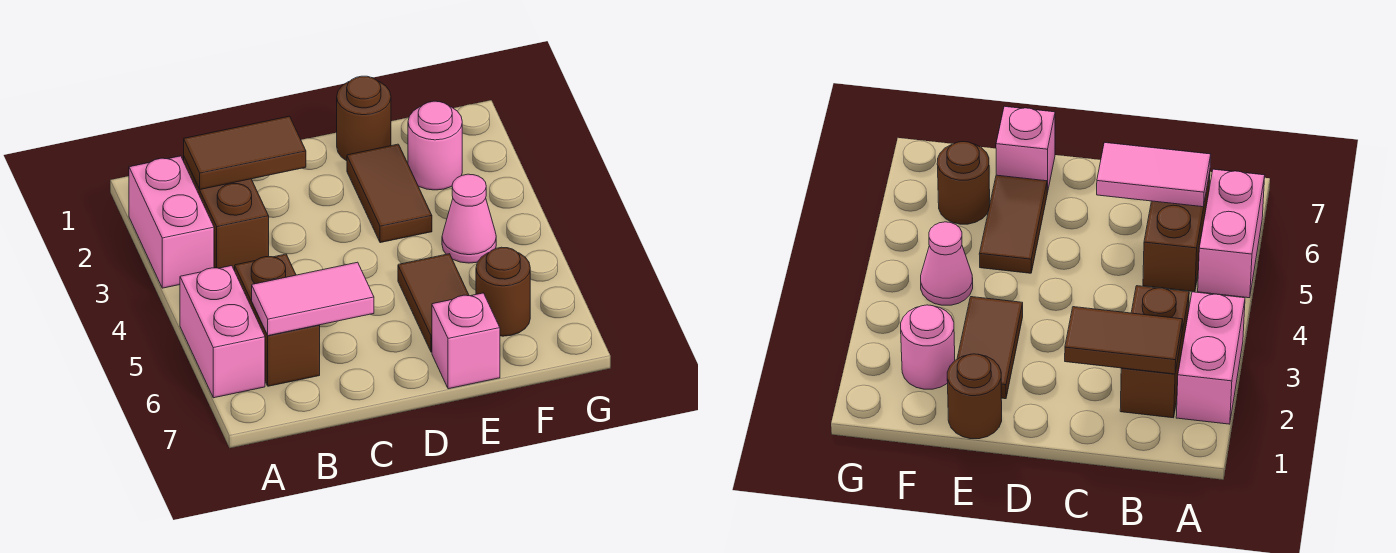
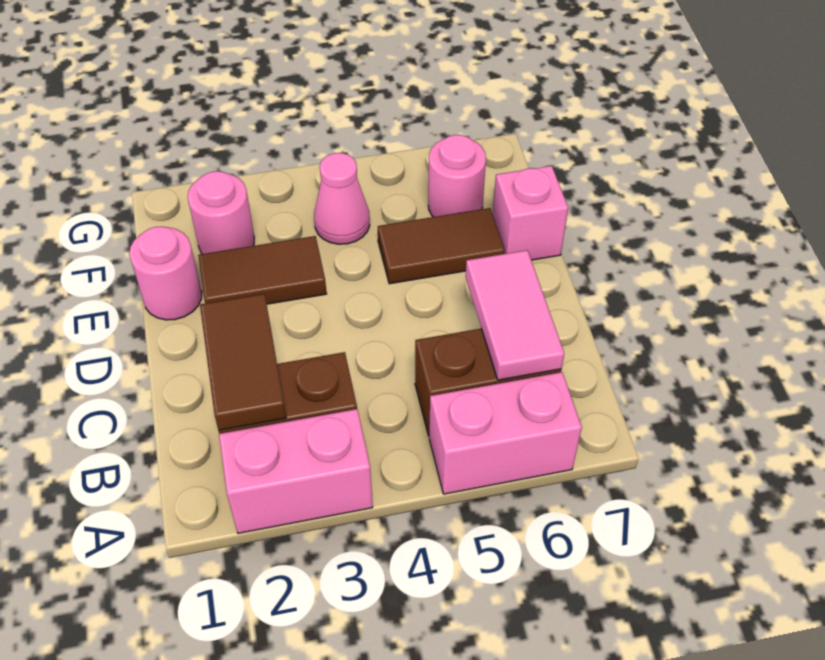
brown round brick E1 level 1 -> pink round brick E1 level 1
brown round brick F6 level 1 -> pink round brick F6 level 1

